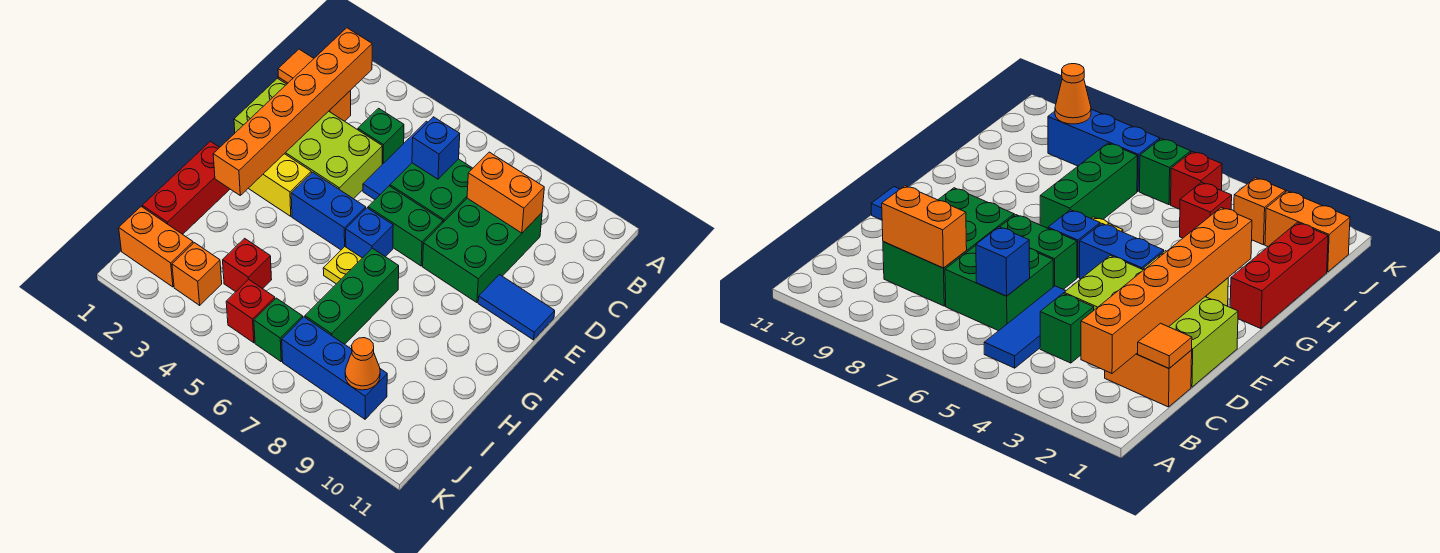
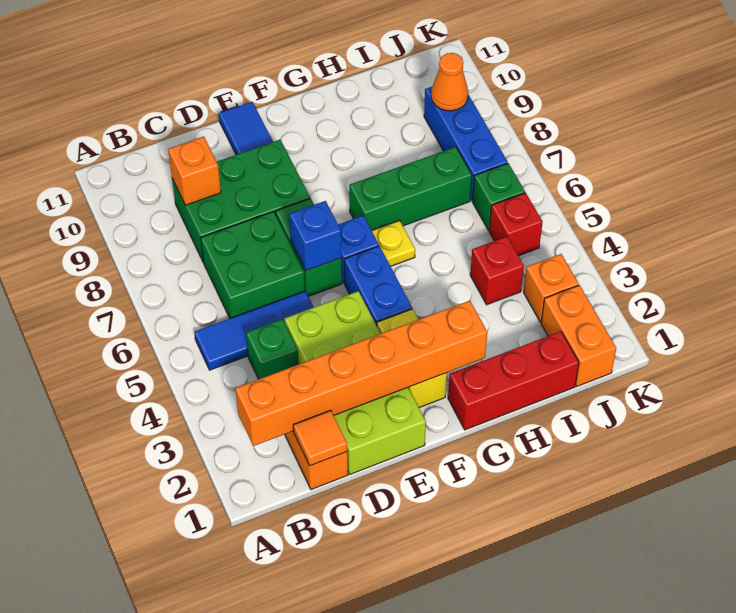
blue brick C6 level 2 -> blue brick E6 level 2
orange brick C8:C9 level 2 -> orange brick C9 level 2

